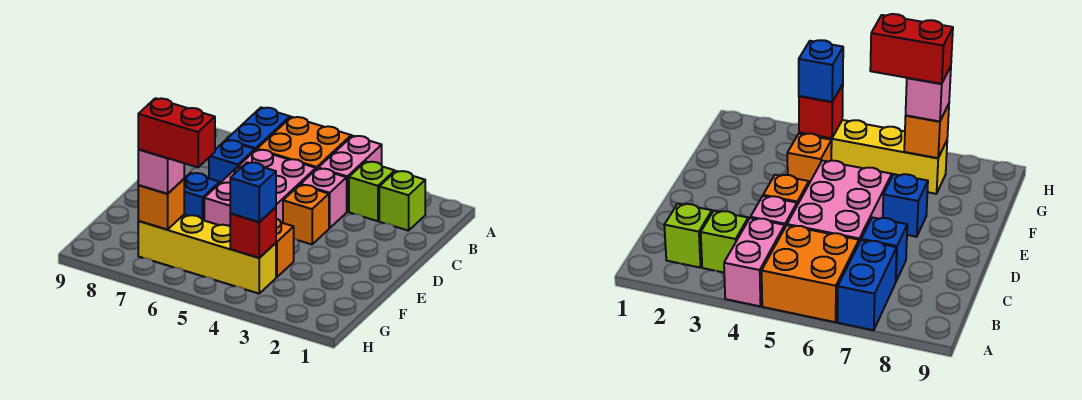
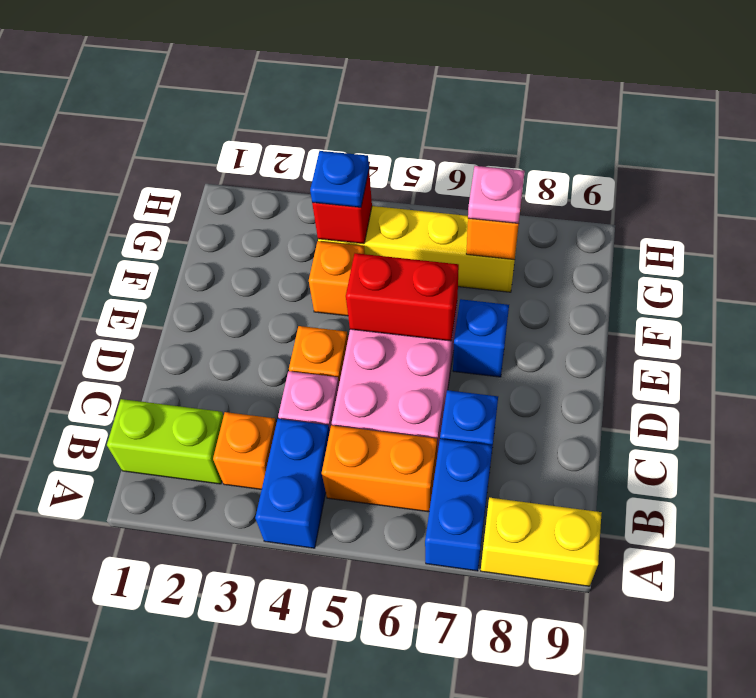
pink brick A4:B4 level 1 -> blue brick A4:B4 level 1
orange brick A5:B6 level 1 -> orange brick B5:B6 level 1
none -> yellow brick A8:A9 level 1
lime brick B2 level 1 -> lime brick B1:B2 level 1
lime brick B3 level 1 -> orange brick B3 level 1
blue brick G4 level 3 -> blue plate G4 level 3
red brick G6:G7 level 4 -> red brick E5:E6 level 2
pink brick G7 level 3 -> pink plate G7 level 3

